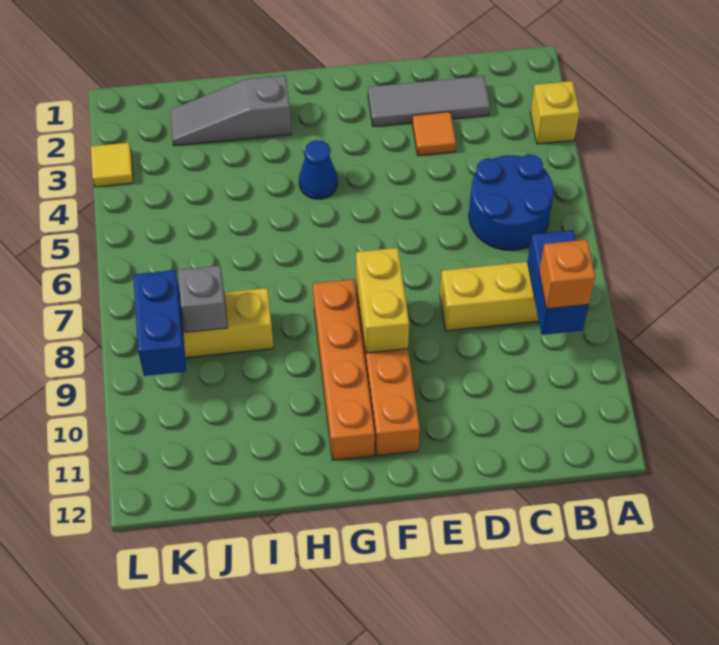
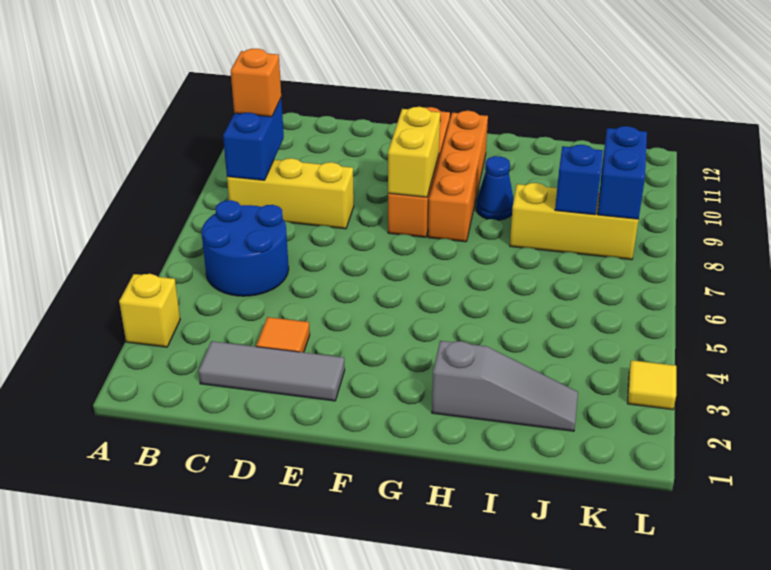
blue cone G4 level 1 -> blue cone H9 level 1
grey brick J8 level 2 -> blue brick J8 level 2

